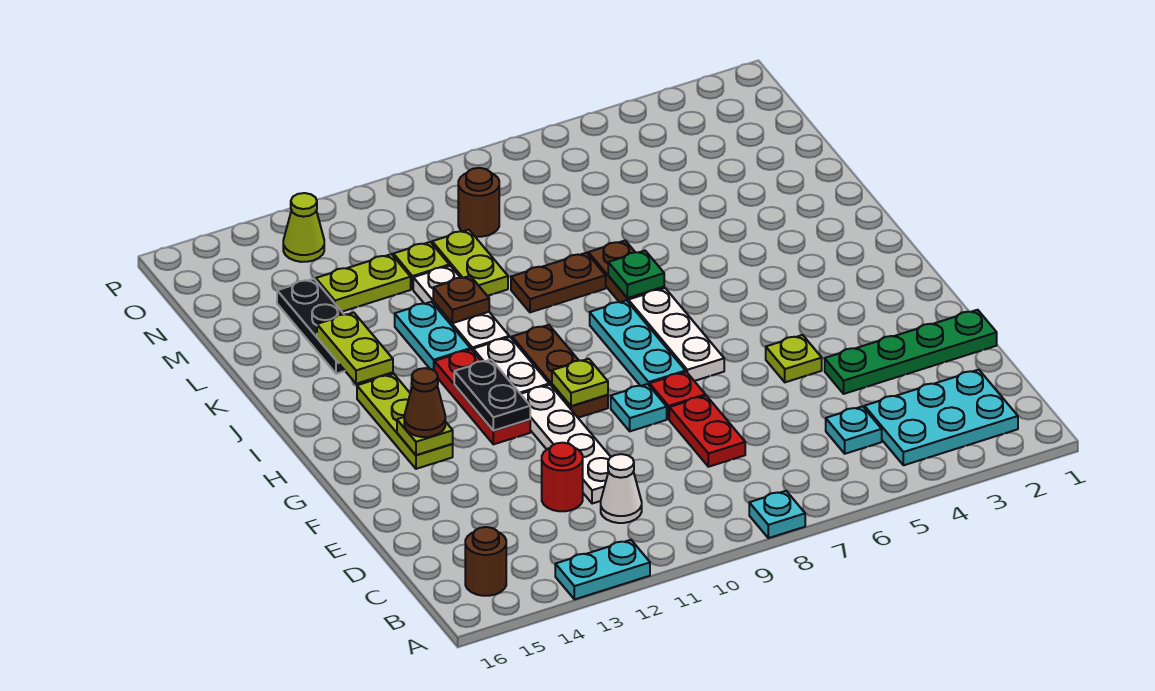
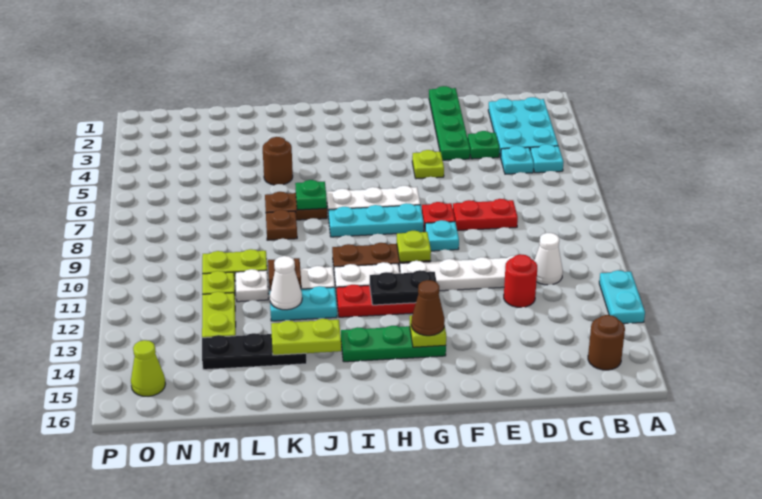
cyan plate A8 level 1 -> cyan plate B5 level 1
none -> green plate D4 level 1
lime plate G14:I14 level 1 -> green plate G14:I14 level 1
brown plate K8:K9 level 1 -> brown plate K8 level 1
none -> white cone K12 level 2
brown round brick N9 level 1 -> brown round brick K5 level 1
lime cone O13 level 1 -> lime cone O15 level 1

